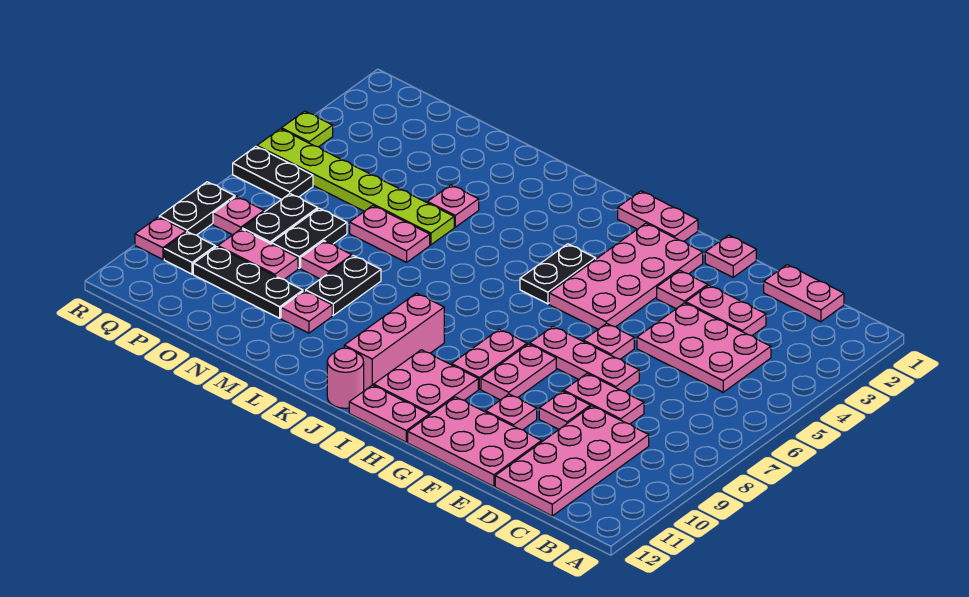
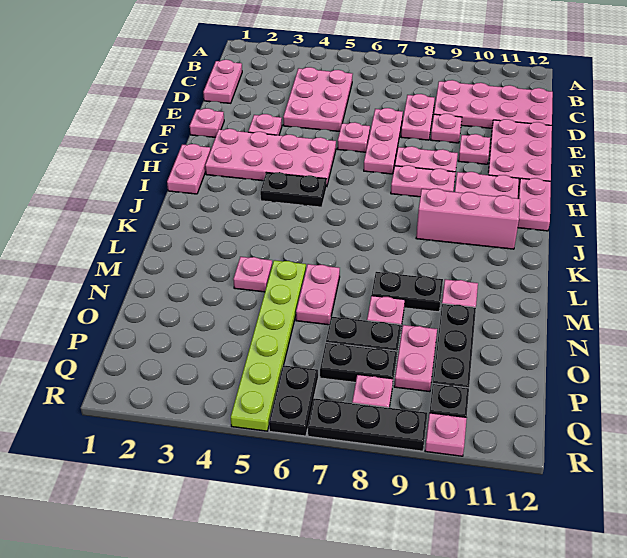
pink plate D3:E3 level 1 -> none
pink round brick J12 level 1 -> none
lime plate R4 level 1 -> none
black plate R8:R9 level 1 -> black plate R7:R9 level 1

